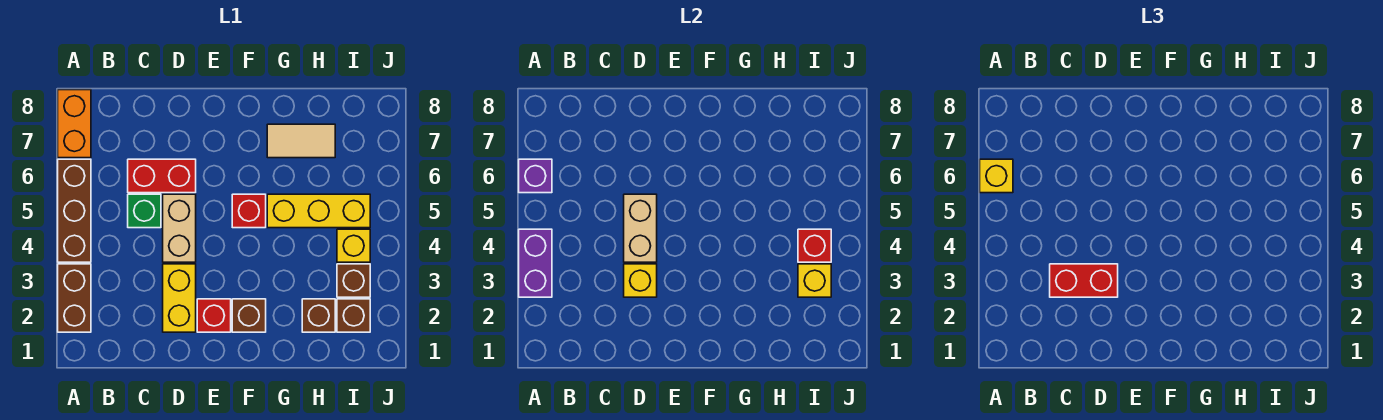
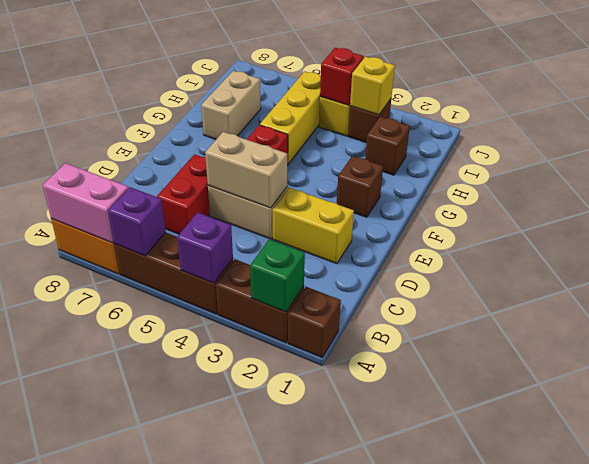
purple brick A3:A4 level 2 -> purple brick A4 level 2
yellow brick A6 level 3 -> none
none -> pink brick A7:A8 level 2
red brick C3:D3 level 3 -> none
green brick C5 level 1 -> green brick A2 level 2
yellow brick D3 level 2 -> none
red brick E2 level 1 -> none
tan tile G7:H7 level 1 -> tan brick G7:H7 level 1
brown brick I2 level 1 -> brown brick A1 level 1

